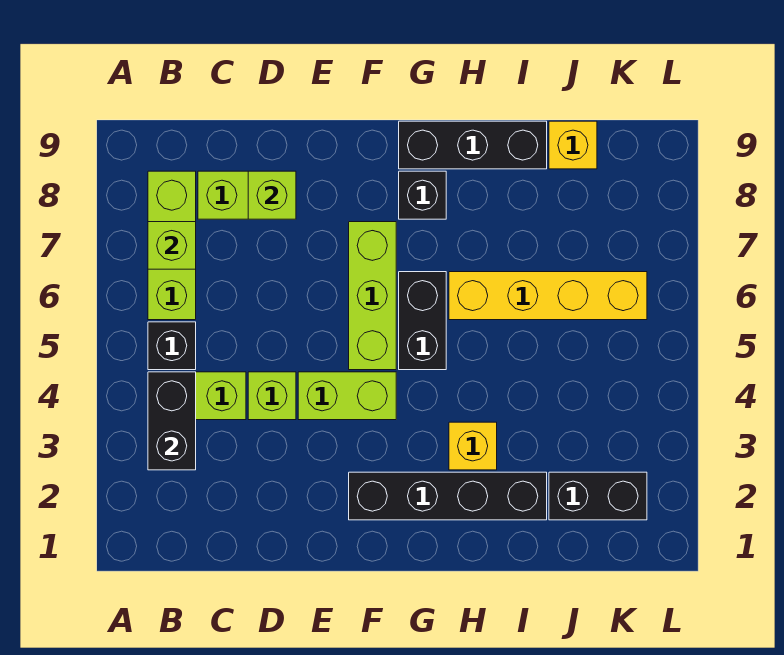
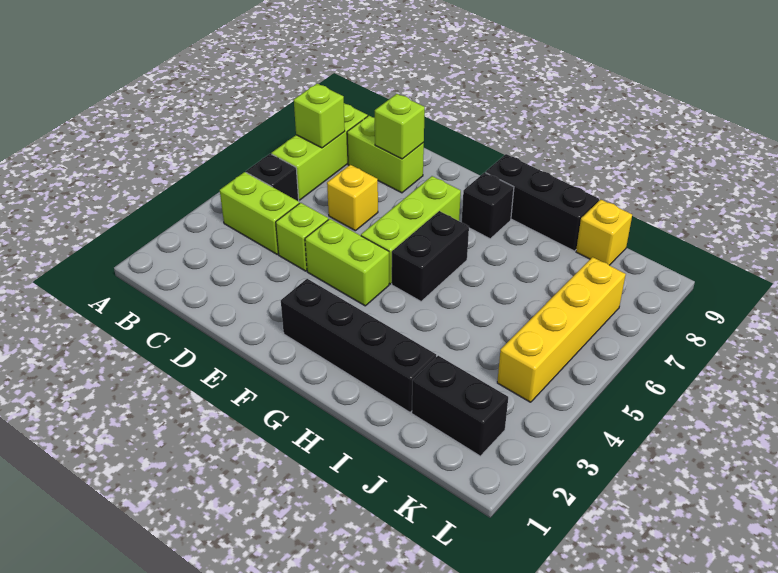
black brick B3:B4 level 2 -> none
yellow brick H3 level 1 -> yellow brick D6 level 1
yellow brick H6:K6 level 1 -> yellow brick K4:K7 level 1

